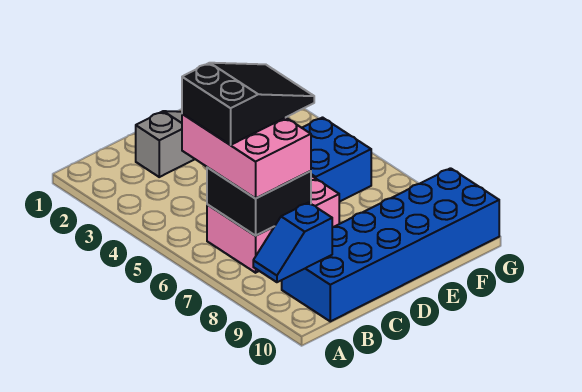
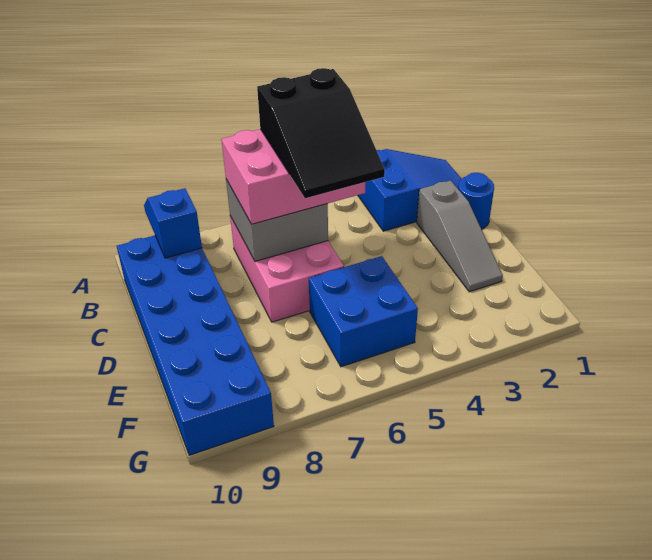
none -> blue slope A1:B3 level 1 top 3
black brick B6:C7 level 2 -> grey brick B6:C7 level 2
none -> blue round brick C1 level 1

